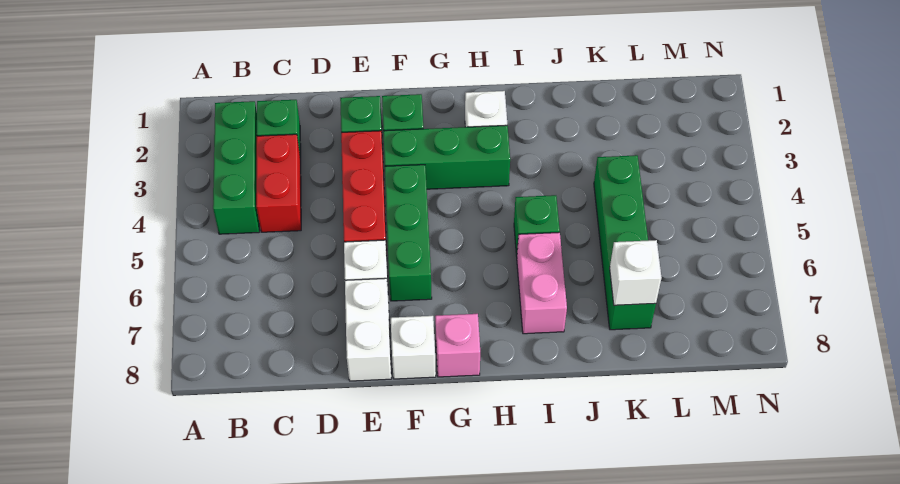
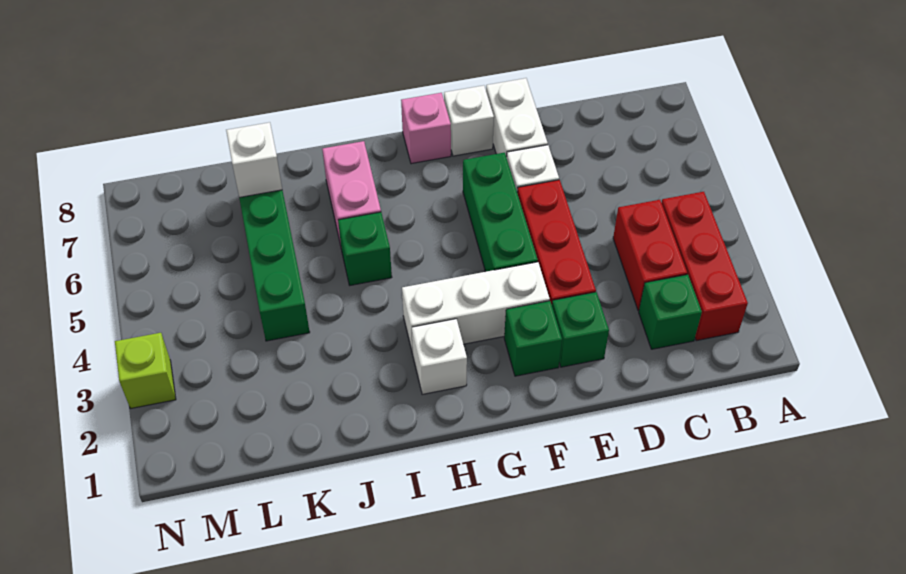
green brick B2:B4 level 1 -> red brick B2:B4 level 1
green brick F3:H3 level 1 -> white brick F3:H3 level 1
none -> lime brick N3 level 1

